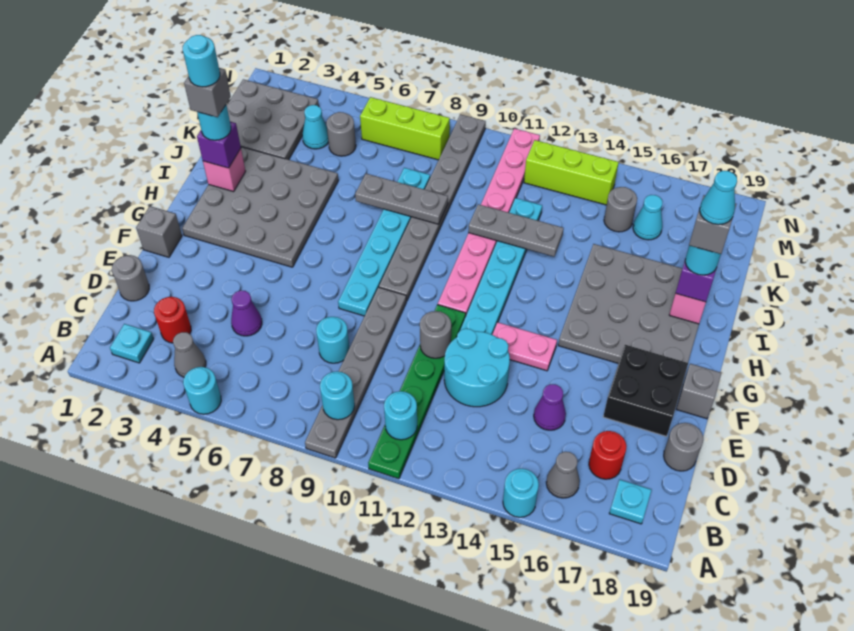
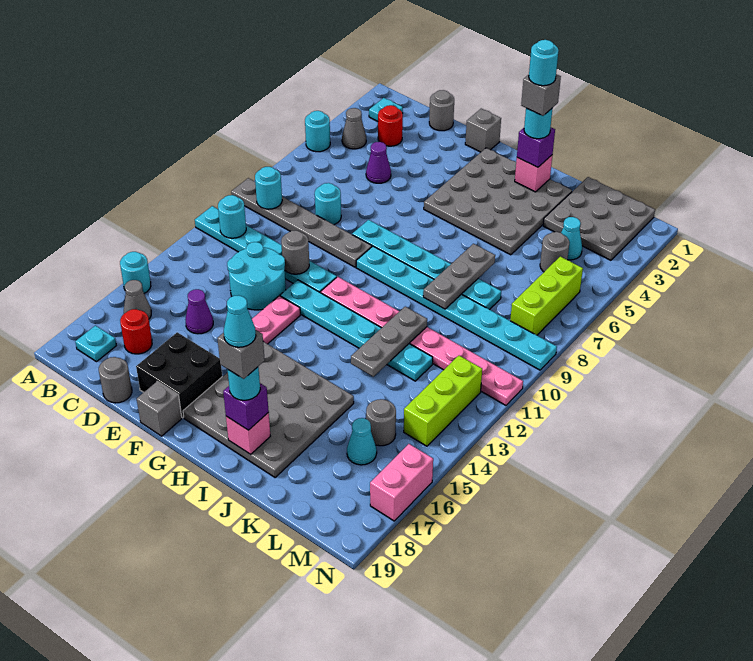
green plate A11:F11 level 1 -> cyan plate A11:F11 level 1
grey plate G9:N9 level 1 -> cyan plate G9:N9 level 1
none -> pink brick N16:N17 level 1

